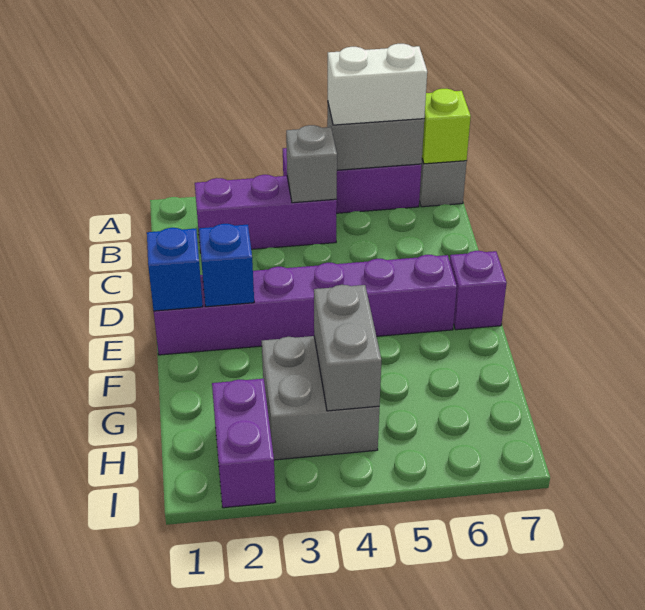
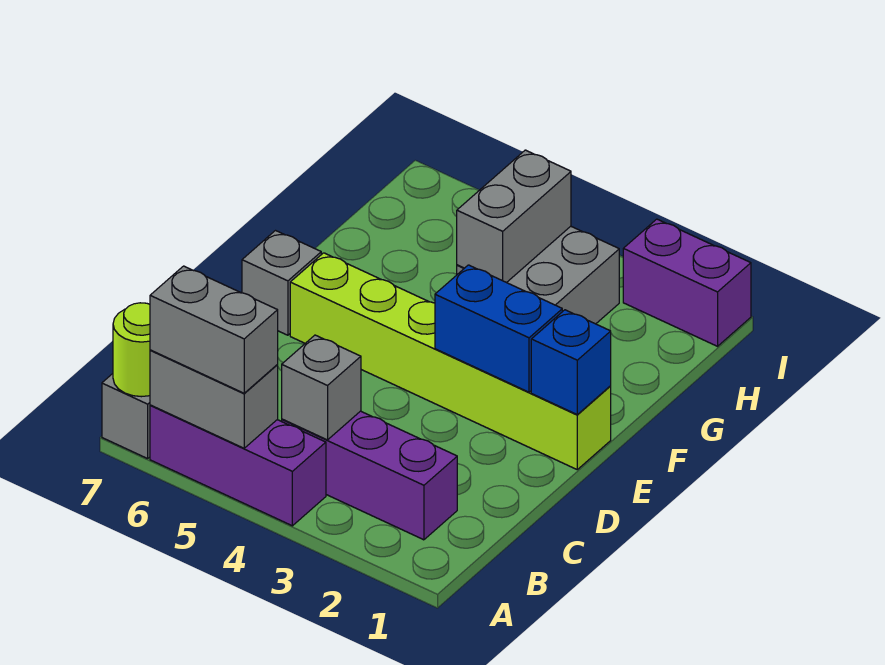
white brick A5:A6 level 3 -> grey brick A5:A6 level 3
lime brick A7 level 2 -> lime round brick A7 level 2
purple brick E1:E6 level 1 -> lime brick E1:E6 level 1
blue brick E2 level 2 -> blue brick E2:E3 level 2
purple brick E7 level 1 -> grey brick E7 level 1
purple brick H2:I2 level 1 -> purple brick I1:I2 level 1

